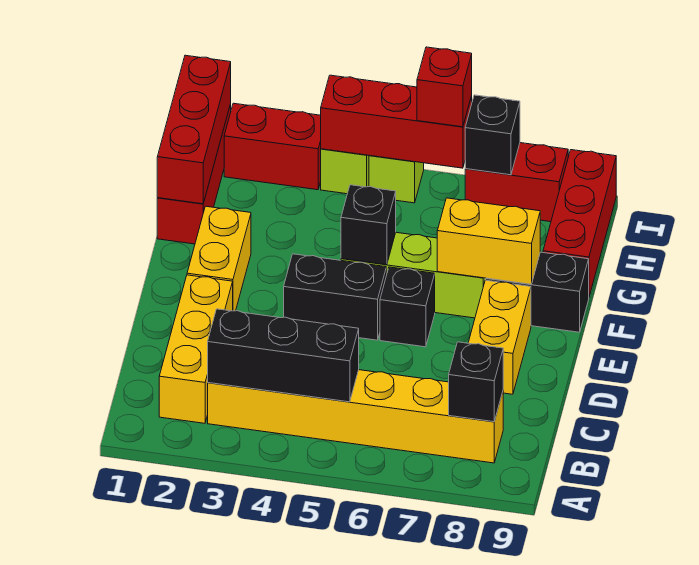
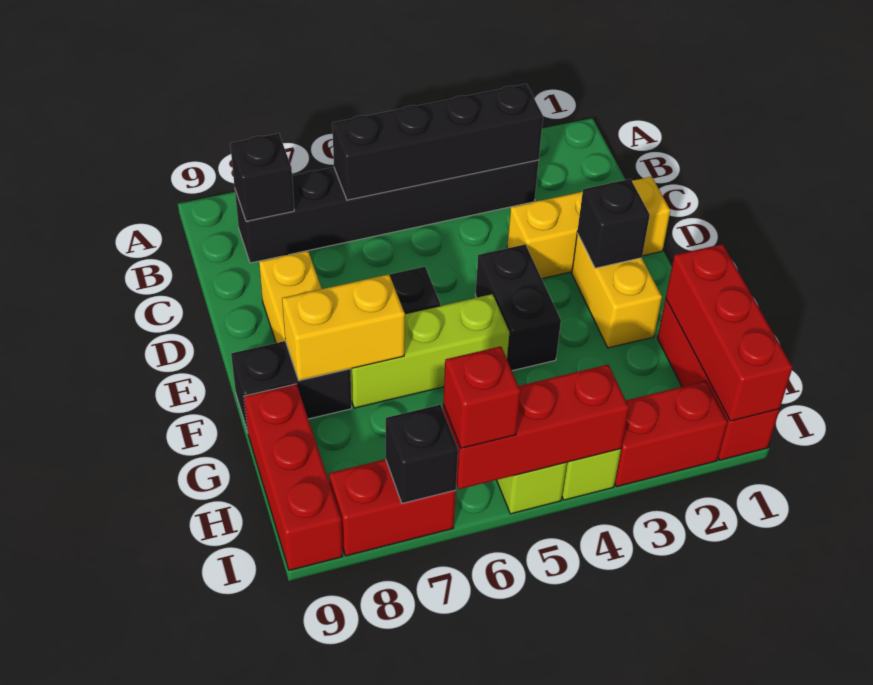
yellow brick B2:D2 level 1 -> yellow brick D1:D3 level 1
yellow brick B3:B8 level 1 -> black brick B3:B8 level 1
black brick B3:B5 level 2 -> black brick B3:B6 level 2
black brick E4:E5 level 1 -> black brick E4:F4 level 1
black brick F5 level 2 -> black brick E2 level 2

